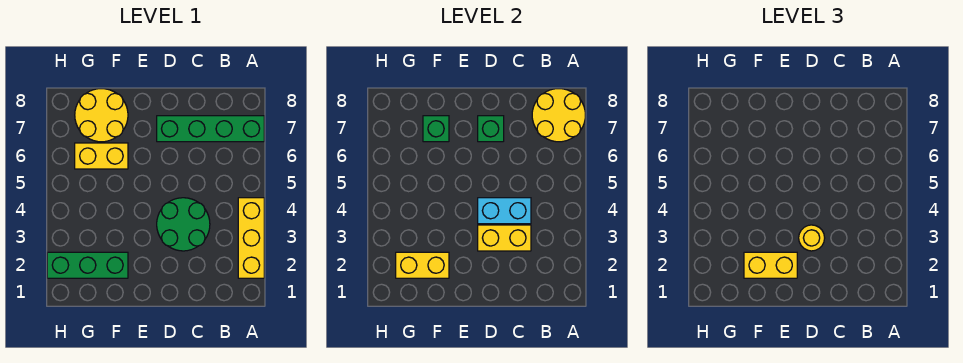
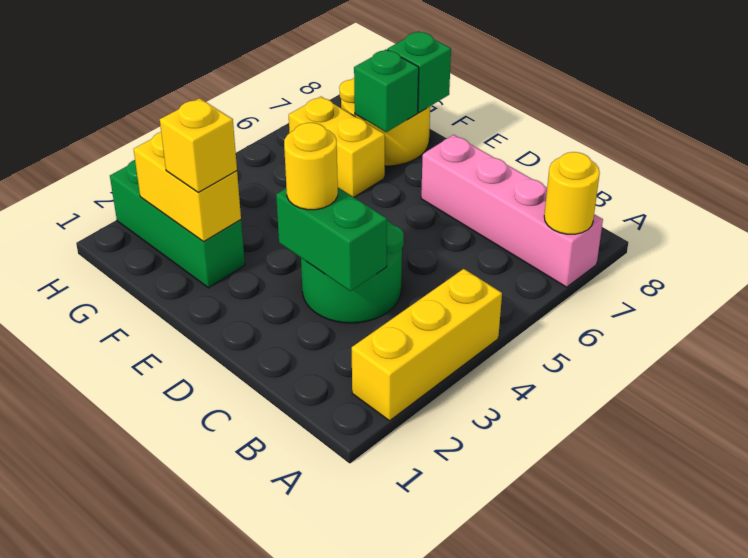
green brick A7:D7 level 1 -> pink brick A7:D7 level 1
yellow round brick A7:B8 level 2 -> yellow round brick A7 level 2
yellow brick C3:D3 level 2 -> green brick C3:D3 level 2
cyan brick C4:D4 level 2 -> none
green brick D7 level 2 -> green brick F8 level 2
yellow brick E2:F2 level 3 -> yellow brick F2 level 3

